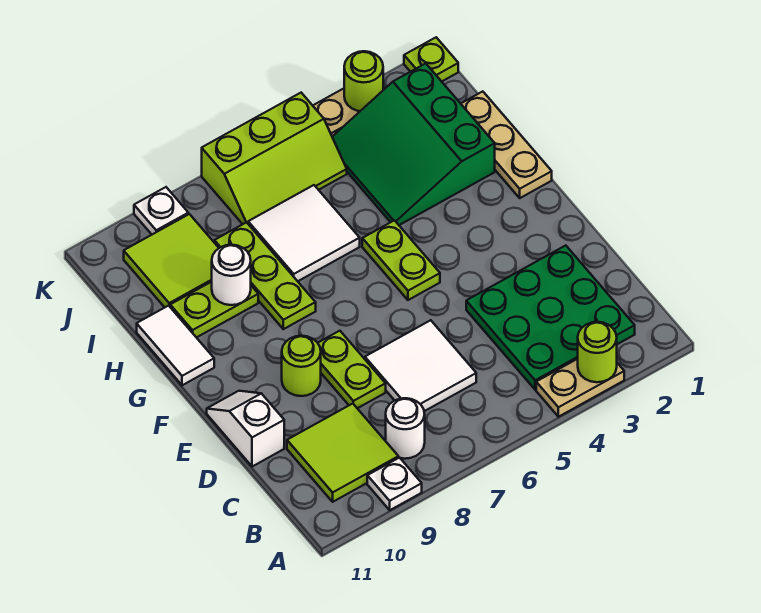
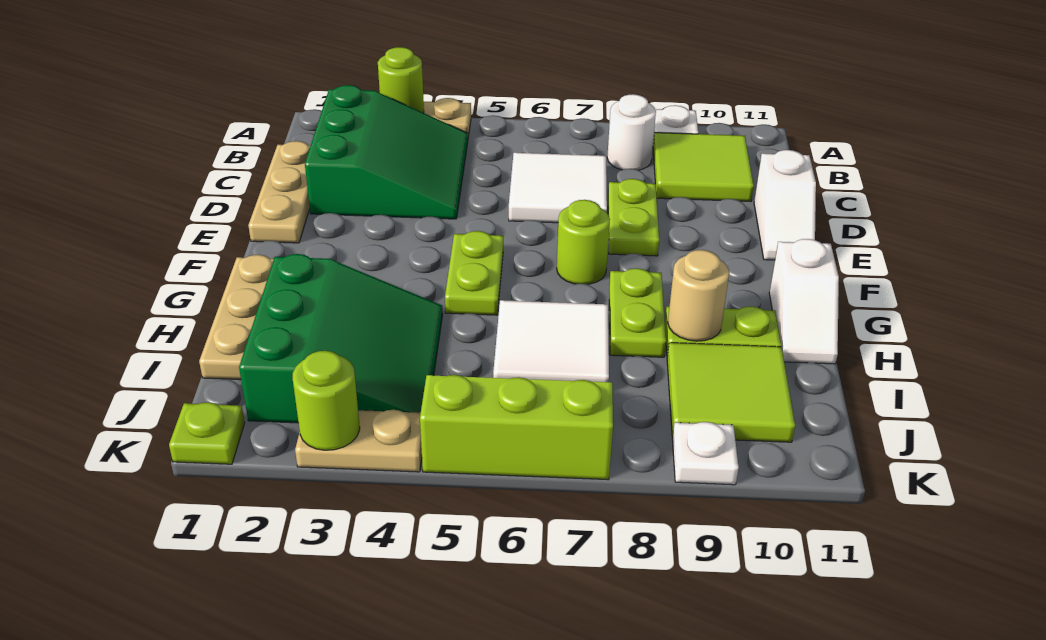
green plate B2:D4 level 1 -> green slope B2:D4 level 1 top 2
none -> tan plate C1:E1 level 1
lime round brick E9 level 1 -> lime round brick F7 level 1
lime plate G8:I8 level 1 -> lime plate G8:H8 level 1
white tile G11:H11 level 1 -> white slope G11:H11 level 1 top G
white round brick H9 level 2 -> tan round brick H9 level 2

